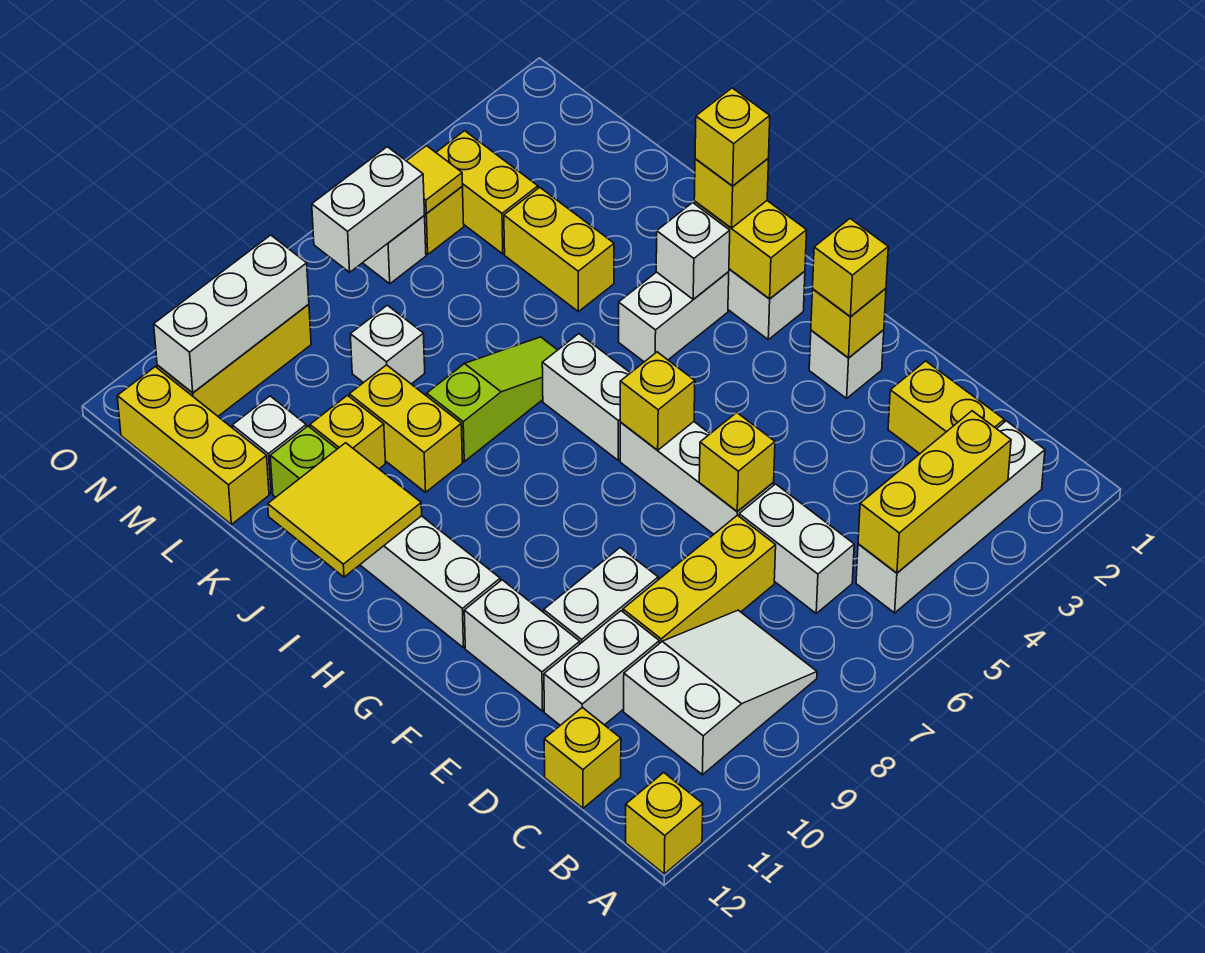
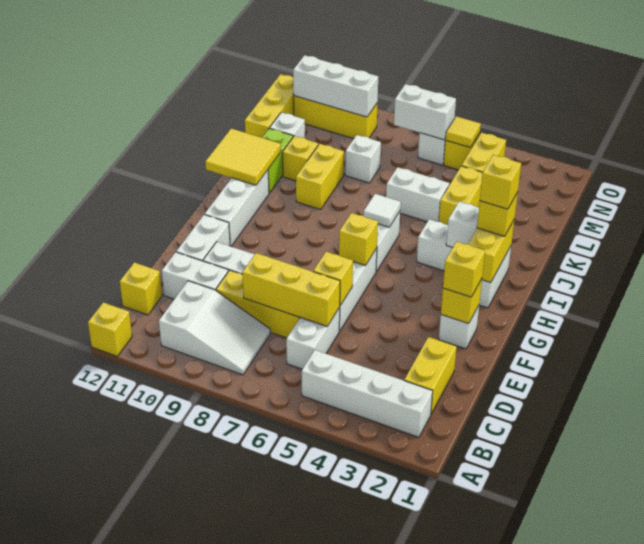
yellow brick B3:B5 level 2 -> yellow brick D6:D8 level 2
none -> white tile I6 level 2
lime slope J6:J8 level 1 top 8 -> none
none -> white brick K5:K6 level 1

